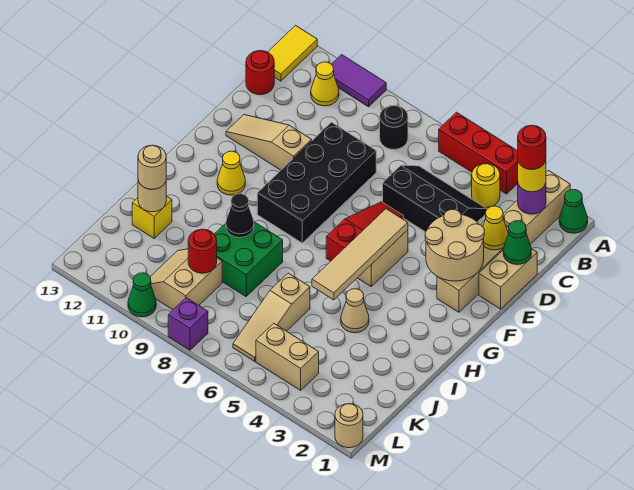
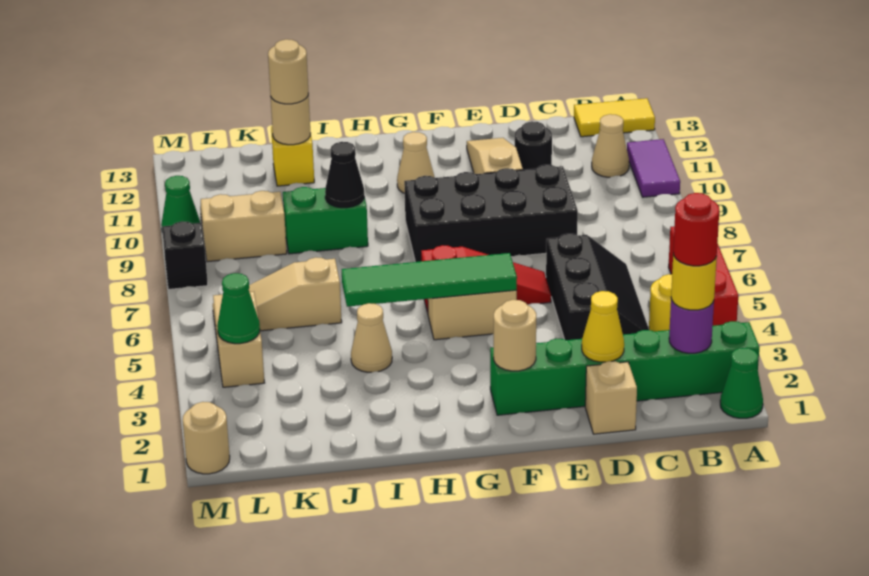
tan brick A2:F2 level 1 -> green brick A2:F2 level 1
black round brick B8 level 1 -> black round brick D11 level 1
yellow cone B11 level 1 -> tan cone B11 level 1
red round brick C13 level 1 -> none
tan brick D1:E1 level 1 -> tan brick D1 level 1
green cone D1 level 2 -> green cone L4 level 2
tan round brick E2:F3 level 2 -> tan round brick F2 level 2
tan tile F5:I5 level 2 -> green tile F5:I5 level 2
yellow cone G11 level 1 -> tan cone G11 level 1
green brick I8:J9 level 1 -> green brick I9:J9 level 1
red round brick K9 level 2 -> none
purple brick M8 level 1 -> black brick M8 level 1

